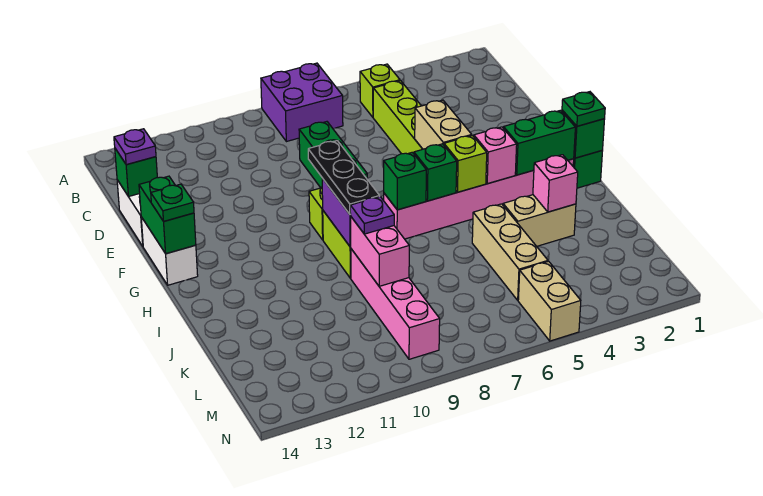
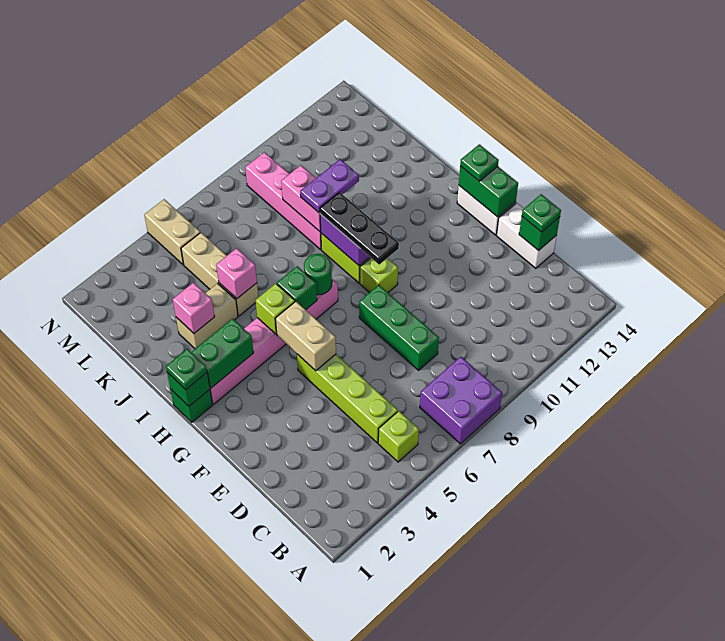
purple plate D14 level 3 -> green plate D14 level 3
pink brick H4 level 2 -> pink brick J5 level 2
green brick H7 level 2 -> green round brick H7 level 2
purple plate J9 level 3 -> purple plate J9:J10 level 3

